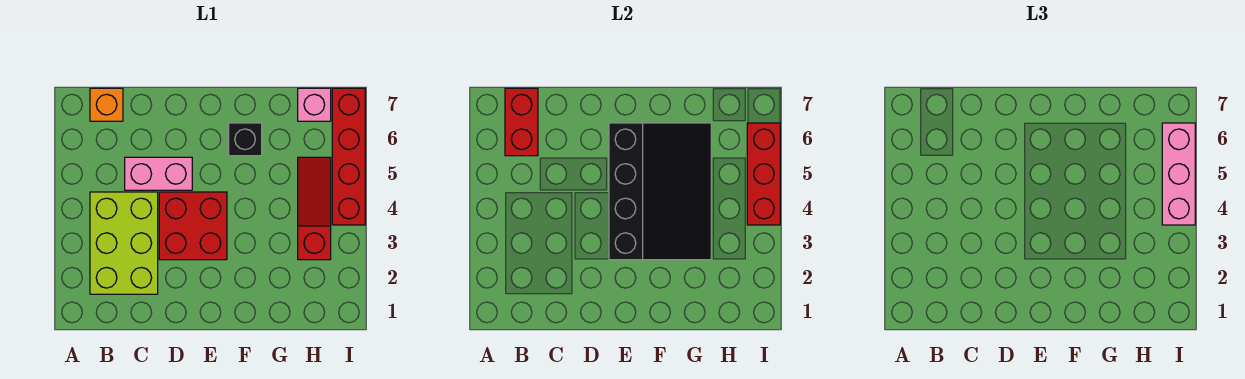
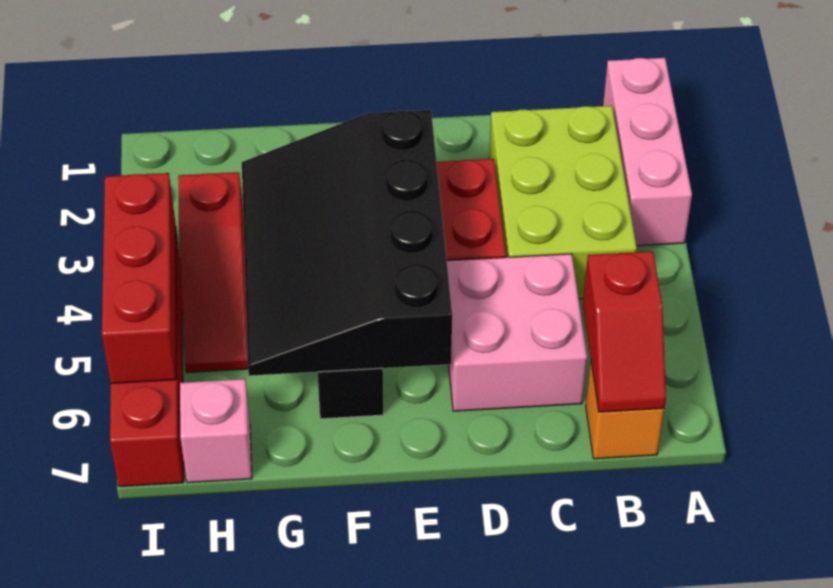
red brick B6:B7 level 2 -> red slope B6:B7 level 2 top 6
pink brick C5:D5 level 1 -> pink brick C5:D6 level 1
pink brick I4:I6 level 3 -> pink brick A1:A3 level 1

